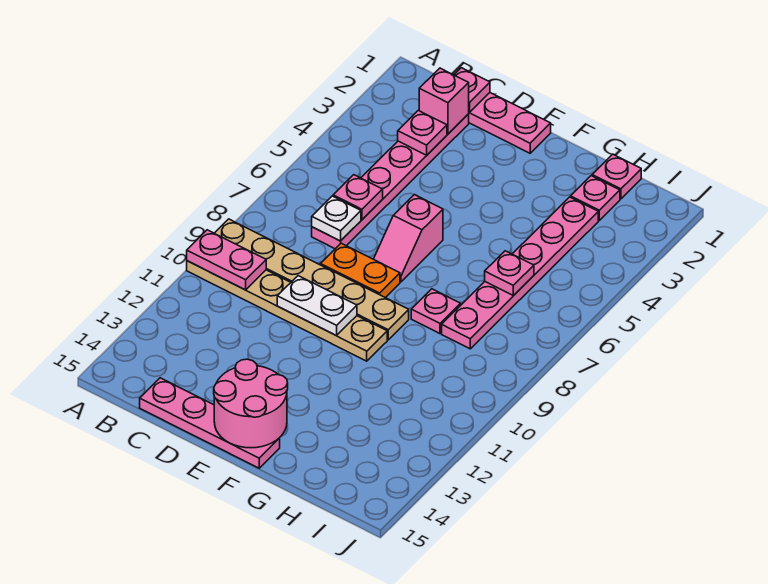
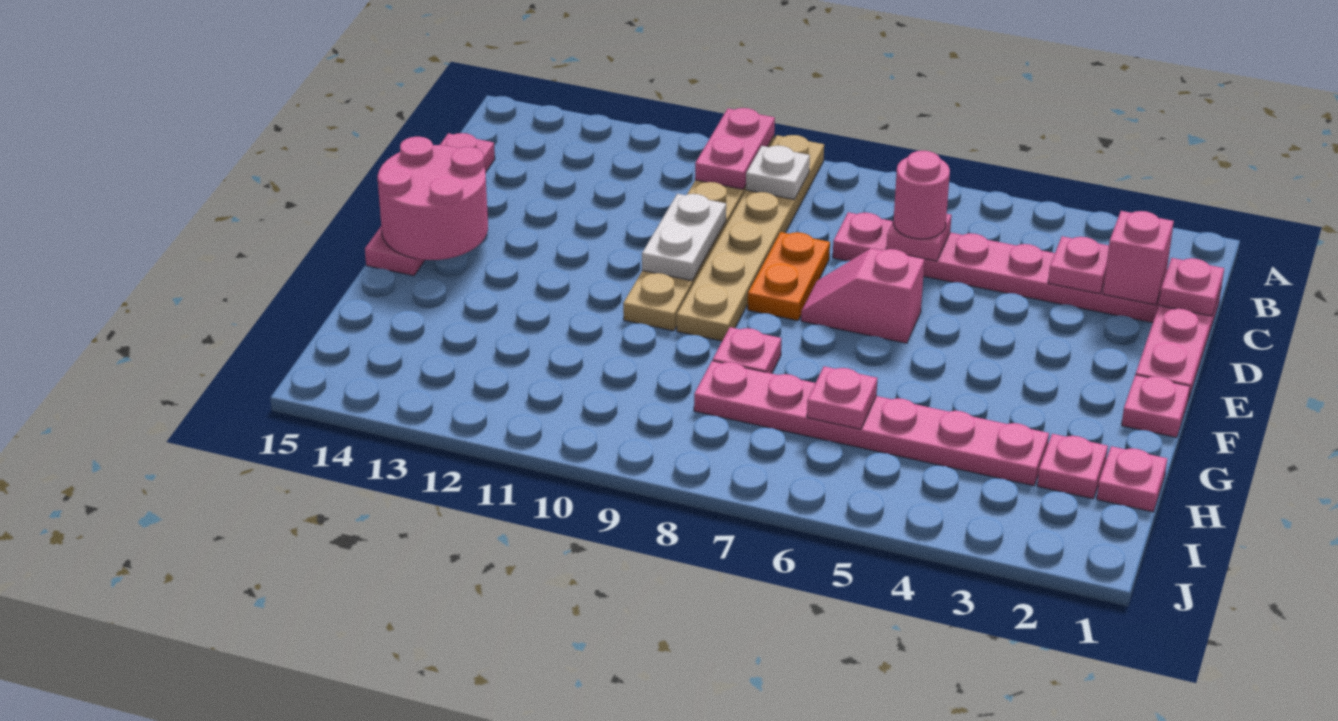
none -> pink round brick C6 level 3
white plate C7 level 2 -> white plate B9 level 2
none -> pink plate F1 level 1

